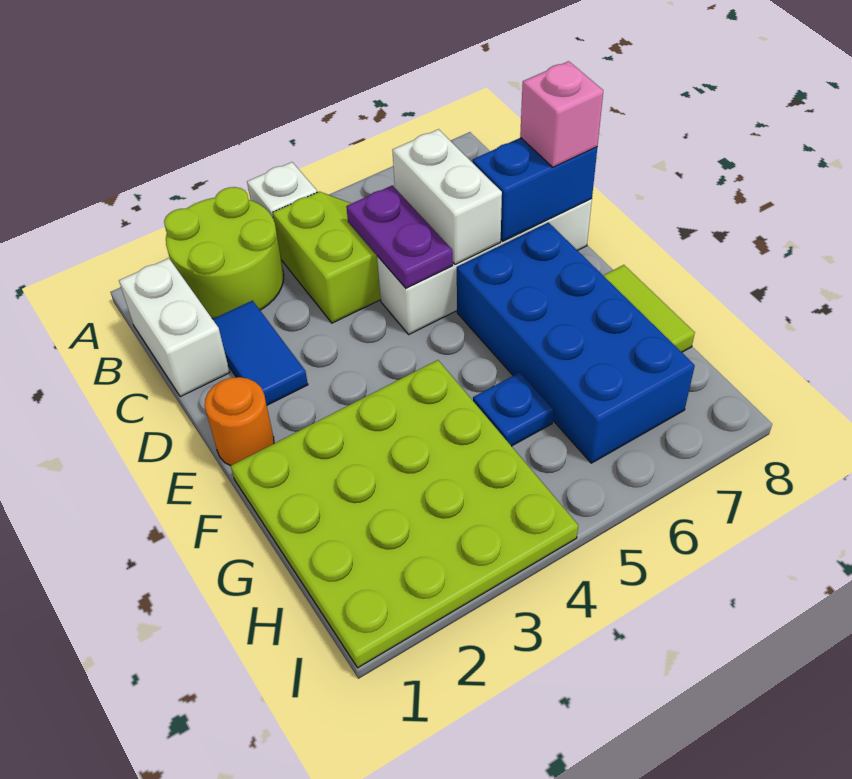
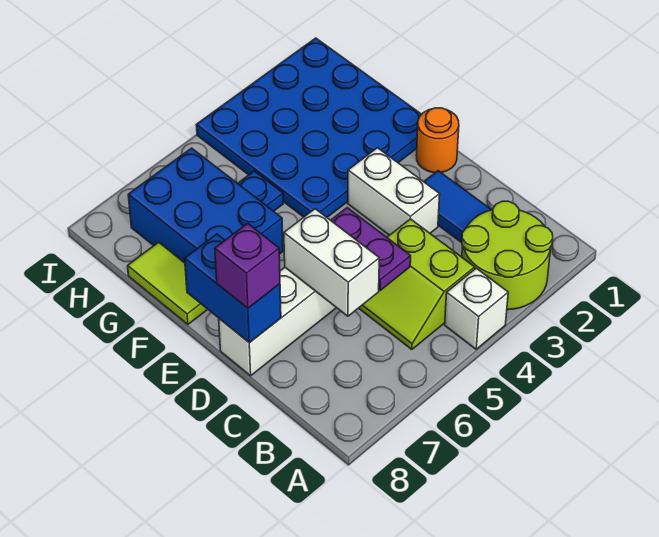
white brick B1:C1 level 1 -> white brick D3:E3 level 1
blue brick D7:D8 level 2 -> blue brick D8:E8 level 2
pink brick D8 level 3 -> purple brick D8 level 3
blue brick E6:H7 level 1 -> blue brick F6:H7 level 1
lime plate F1:I4 level 1 -> blue plate F1:I4 level 1

